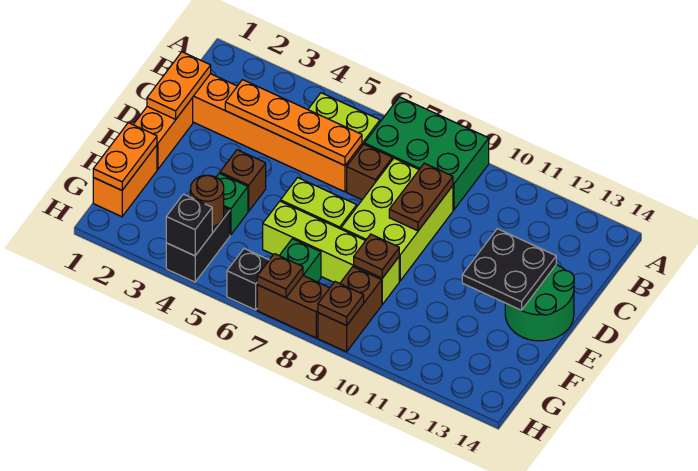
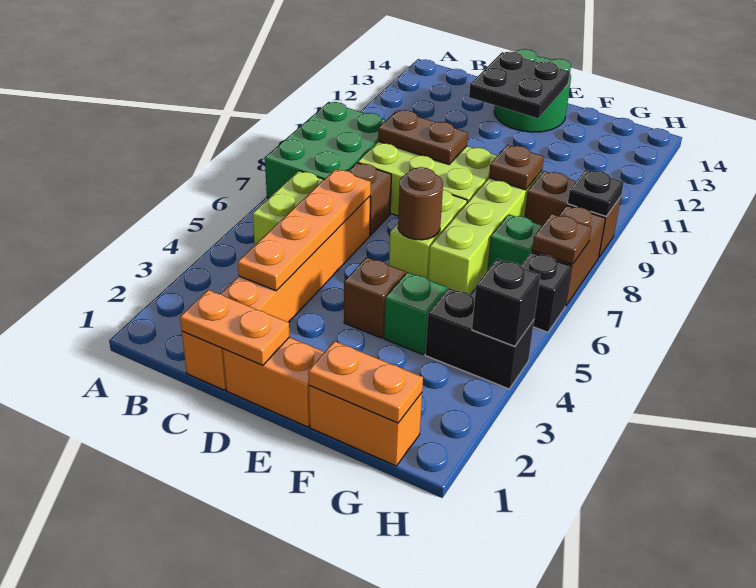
brown round brick G4 level 2 -> brown round brick E6 level 2
brown plate H9 level 2 -> black plate H9 level 2

